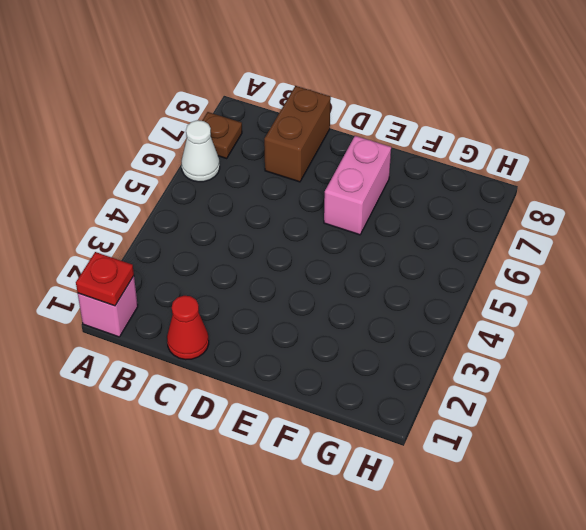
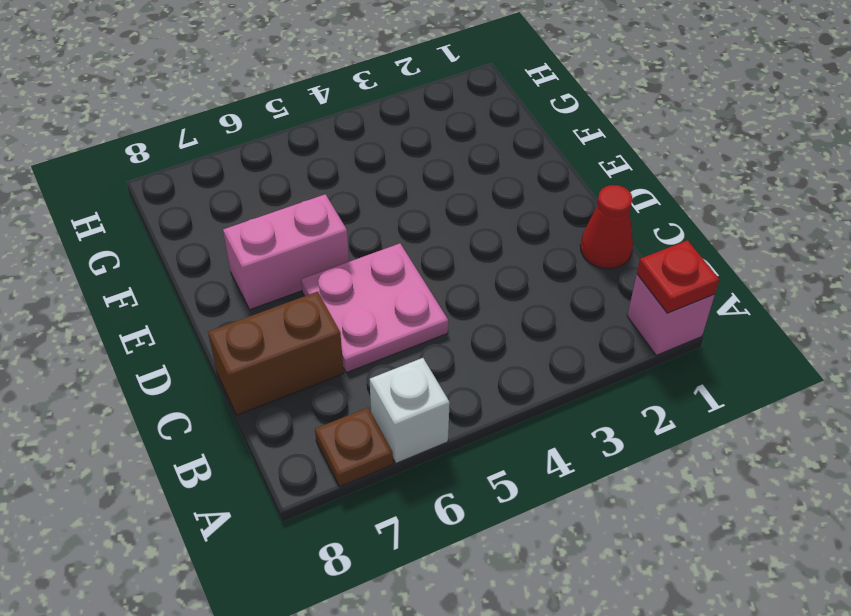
white cone A6 level 1 -> white brick A6 level 1
none -> pink plate C5:D6 level 1

